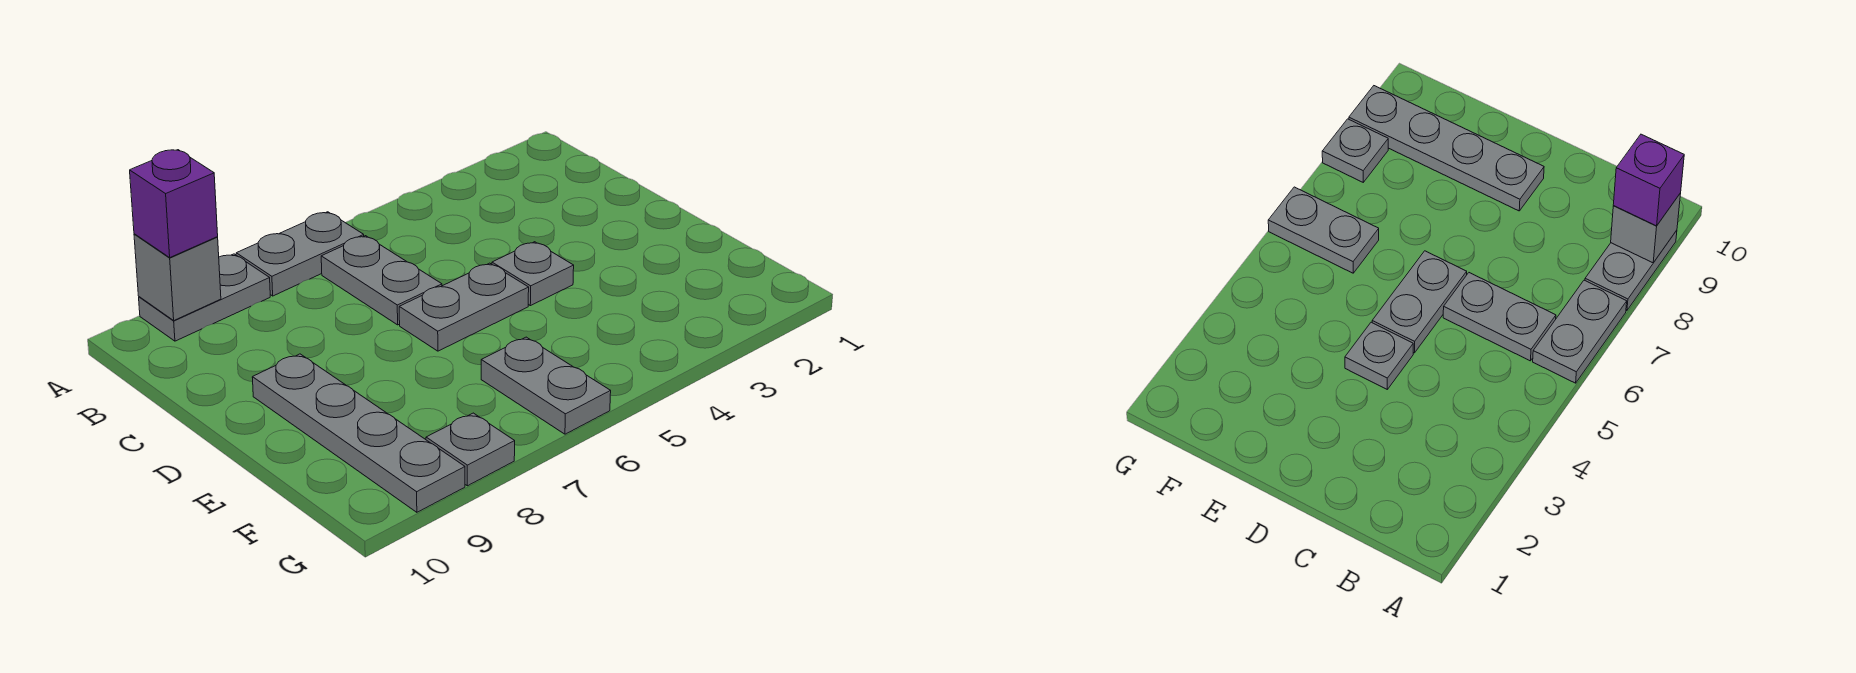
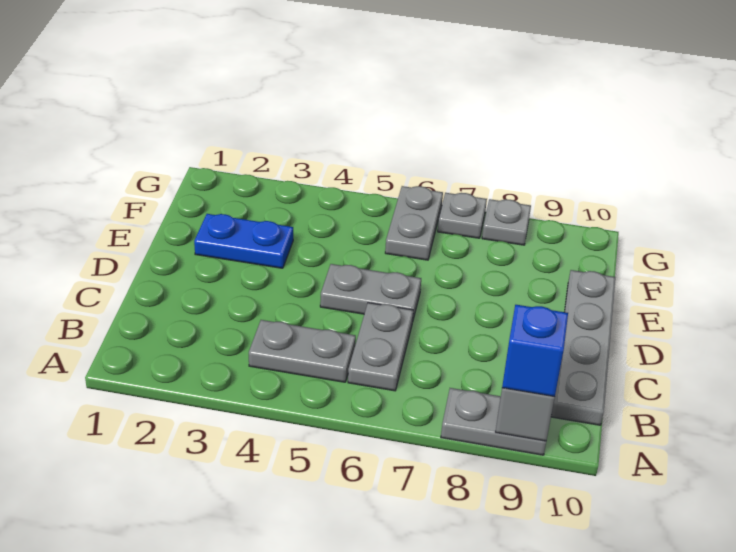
grey plate A6:A7 level 1 -> grey plate B4:B5 level 1
purple brick A9 level 3 -> blue brick A9 level 3
grey plate D4 level 1 -> grey plate G7 level 1
grey plate D9:G9 level 1 -> grey plate B10:E10 level 1
none -> blue plate E2:E3 level 1

